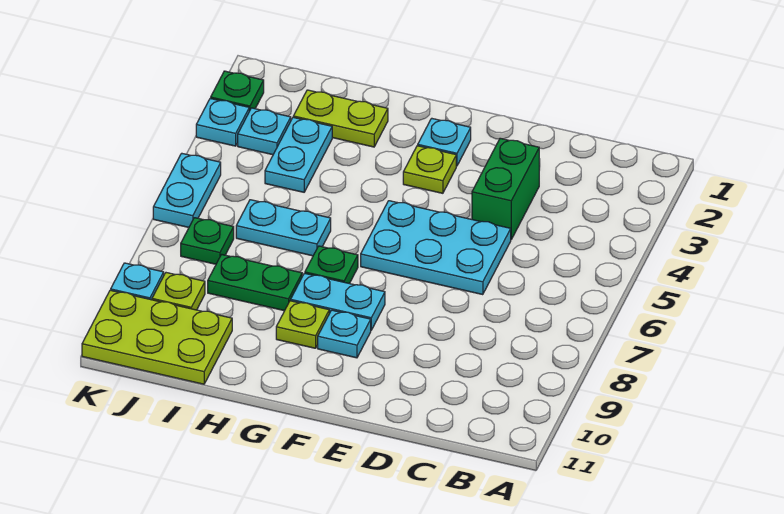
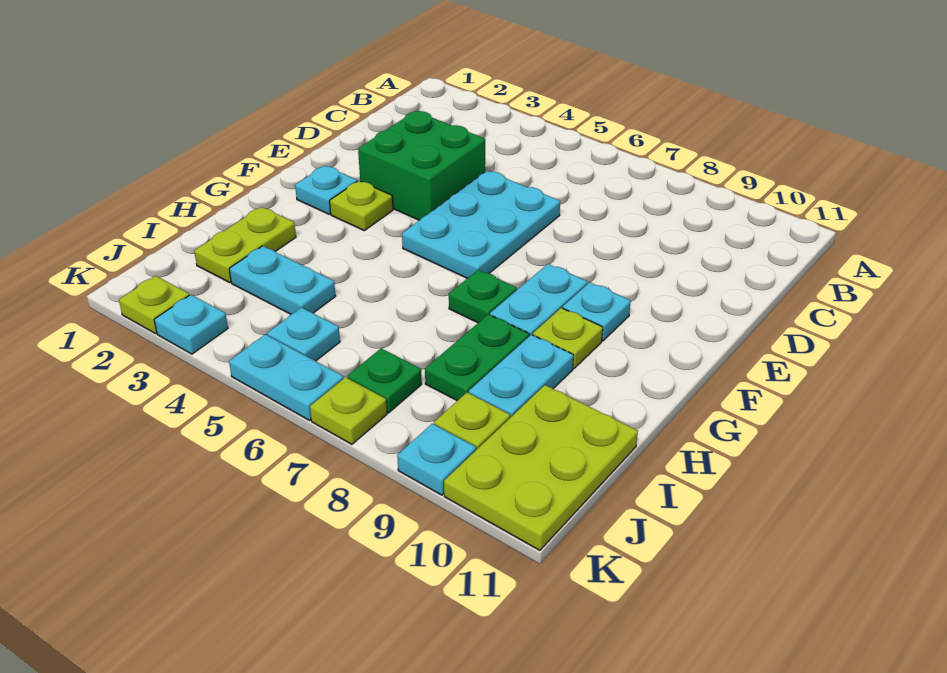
green brick D3:D4 level 1 -> green brick D3:E4 level 1
cyan plate H6:I6 level 1 -> cyan plate H9:I9 level 1
cyan plate J3 level 1 -> cyan plate J5 level 1
green plate K2 level 1 -> lime plate K2 level 1
none -> lime plate K7 level 1

